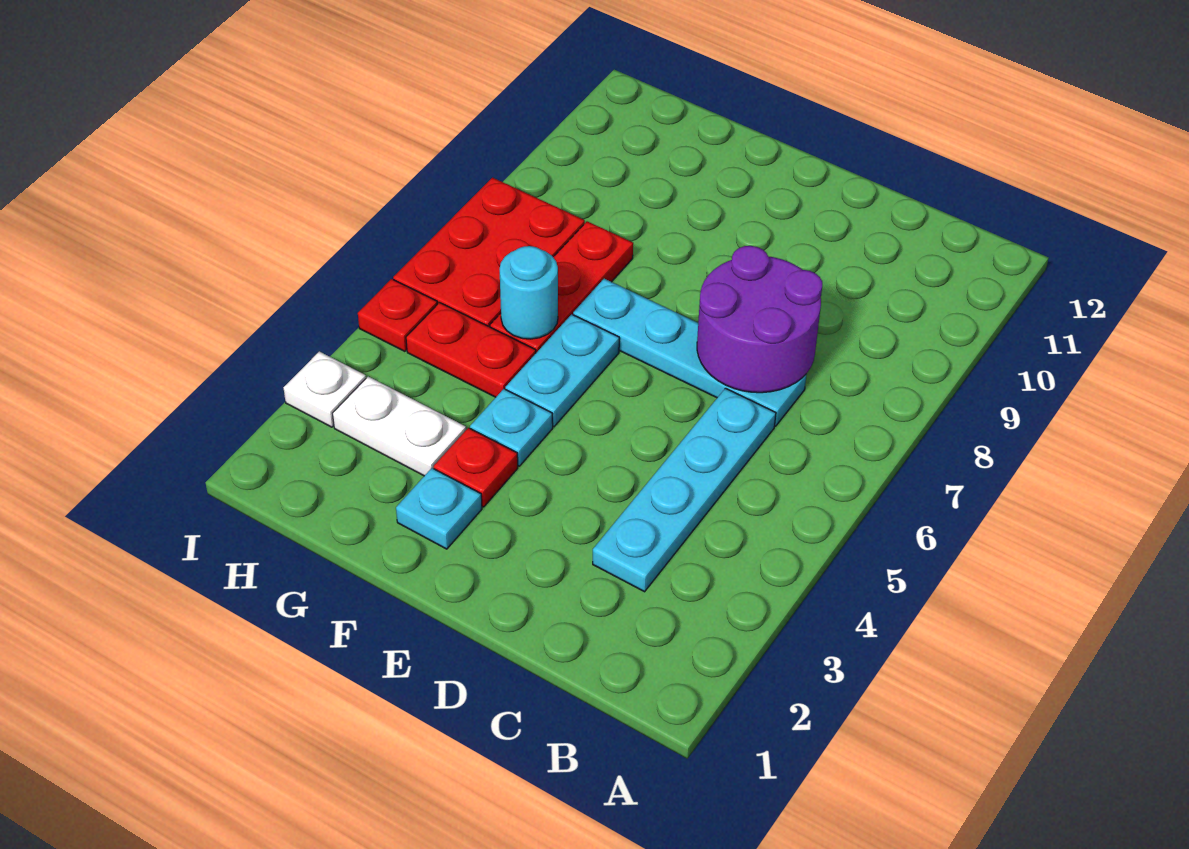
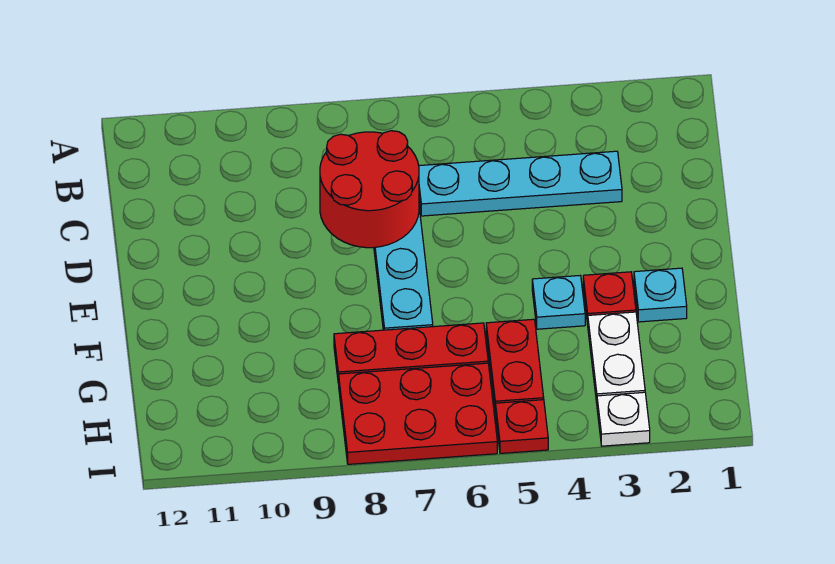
purple round brick C7:D8 level 2 -> red round brick C7:D8 level 2
cyan plate F5:F6 level 1 -> none
cyan round brick G6 level 2 -> none

